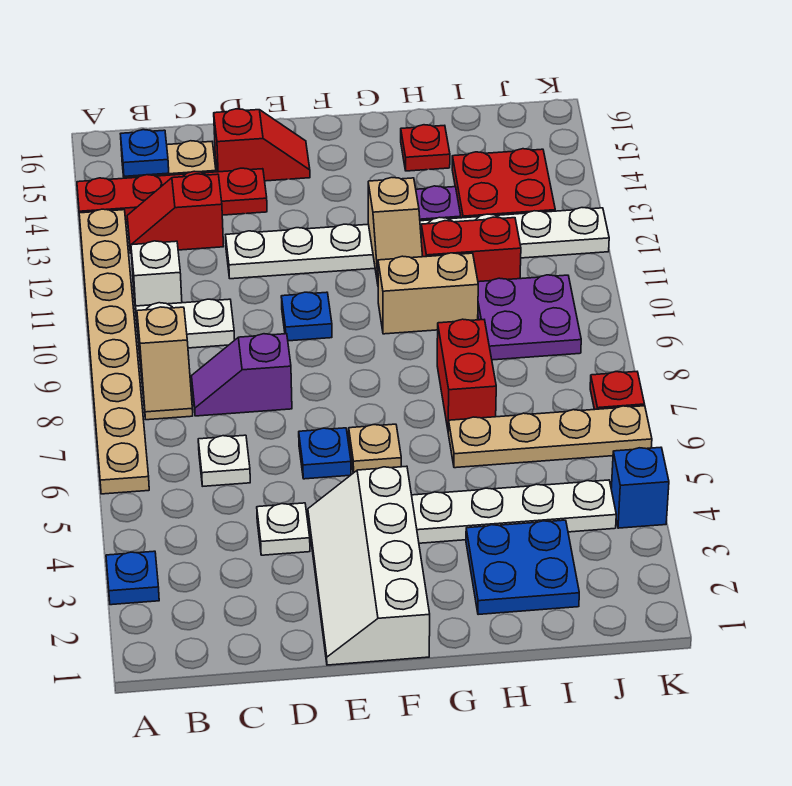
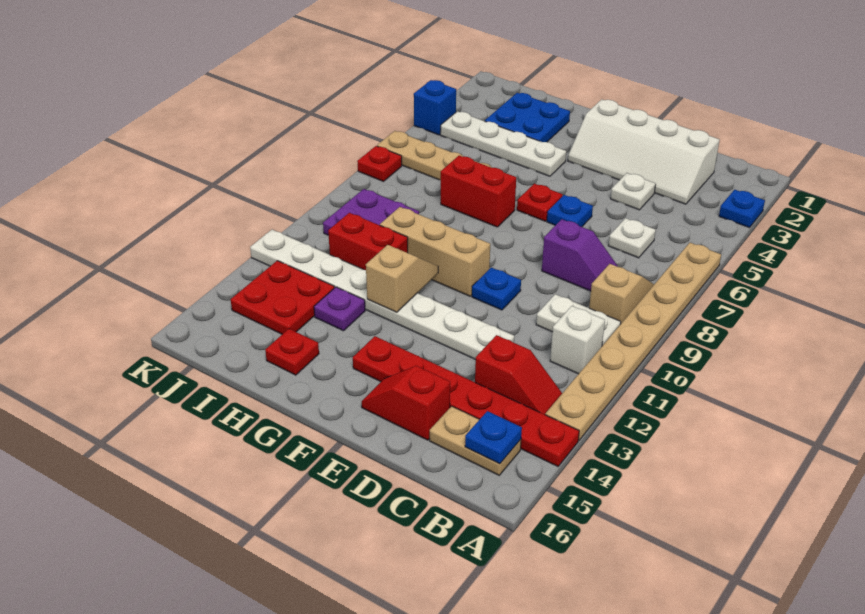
red plate A14:D14 level 1 -> red plate A14:F14 level 1
white slope E1:F4 level 1 top F -> white slope C2:F3 level 1 top 2
tan plate F6 level 1 -> red plate F6 level 1
tan brick G10:H10 level 1 -> tan brick F10:H10 level 1
red brick H7:H8 level 1 -> red brick G7:H7 level 1

